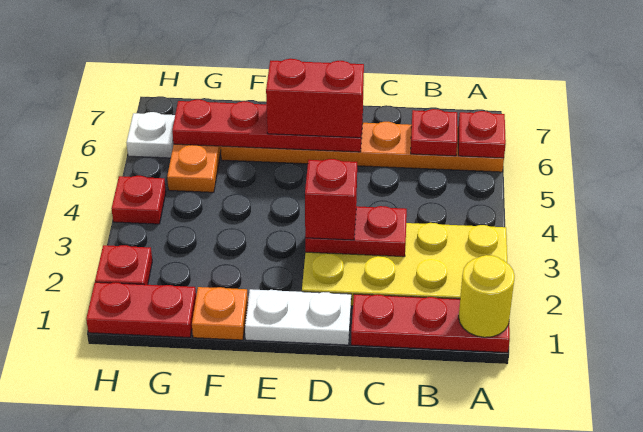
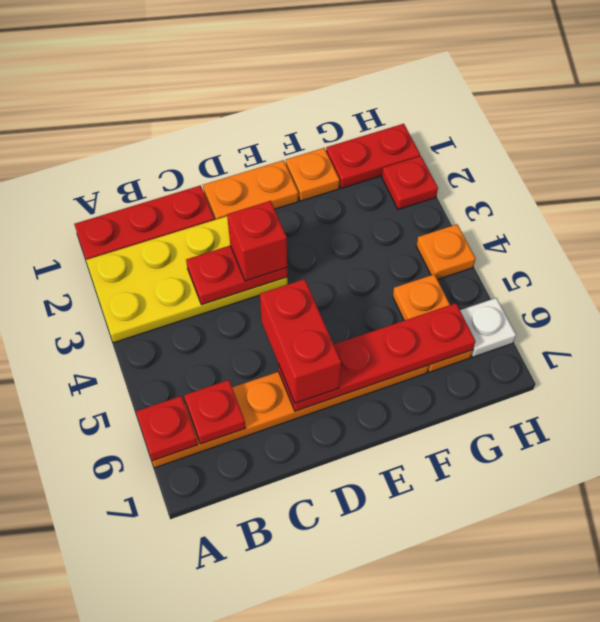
yellow round brick A1 level 2 -> none
white plate D1:E1 level 1 -> orange plate D1:E1 level 1
red brick D6:E6 level 3 -> red brick D5:D6 level 3
red plate H4 level 1 -> orange plate H4 level 1

